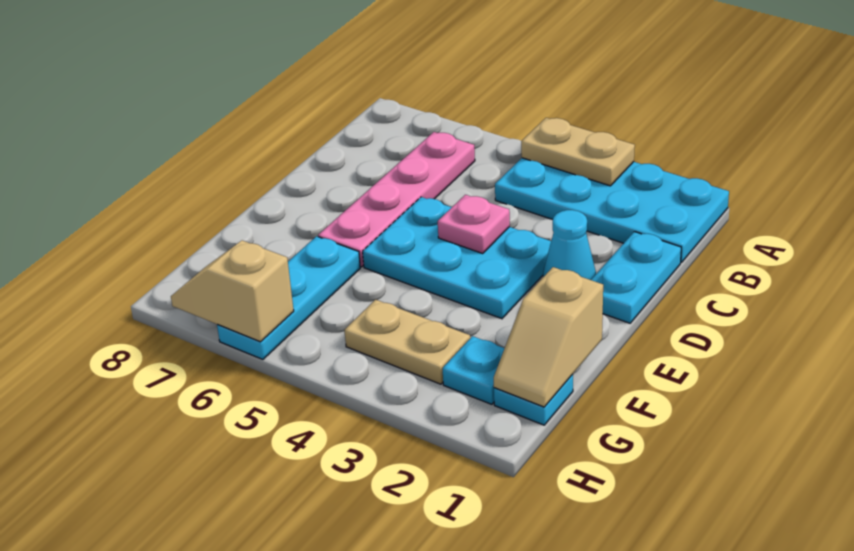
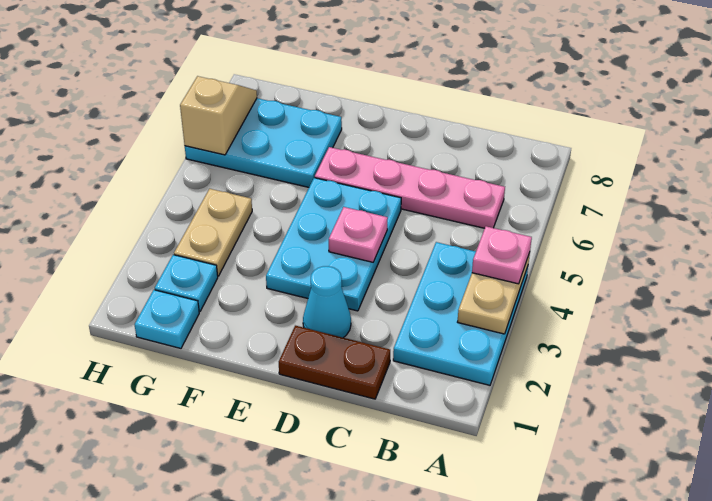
cyan plate A1:B4 level 1 -> cyan plate A2:B4 level 1
none -> pink plate A4 level 3
cyan plate C1:D1 level 1 -> brown plate C1:D1 level 1
tan slope F1:G1 level 2 top F -> none
cyan plate F6:H6 level 1 -> cyan plate F6:H7 level 1

